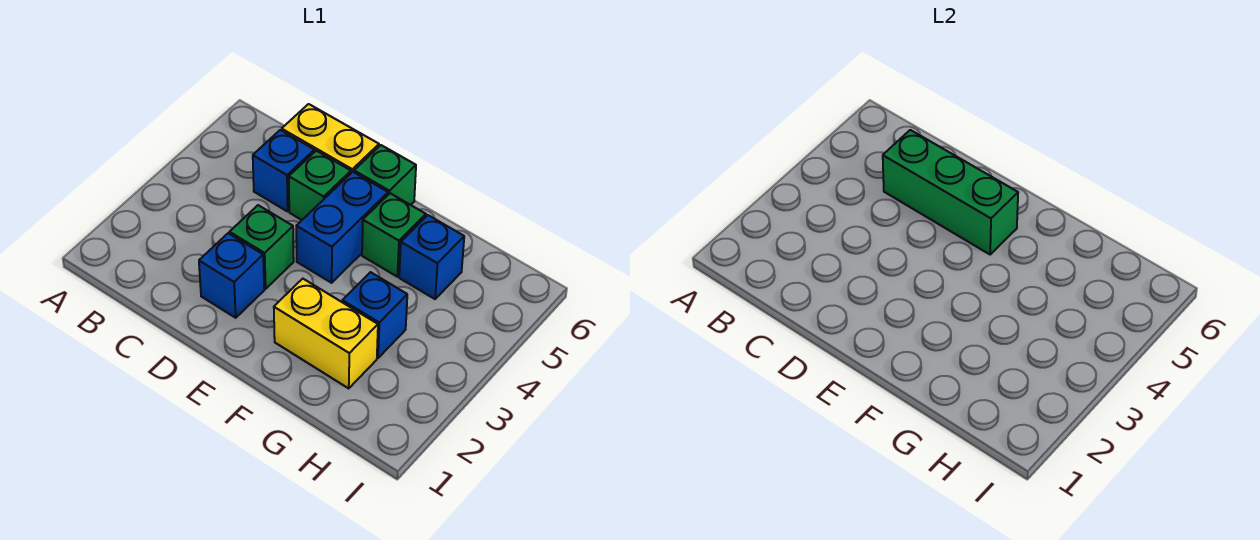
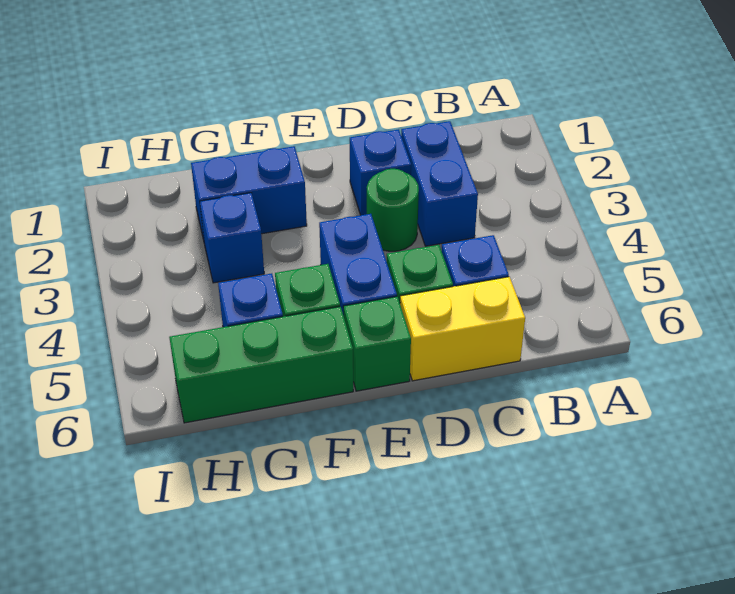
none -> blue brick C2:C3 level 1
green brick C5:E5 level 2 -> green brick F6:H6 level 1
green brick D3 level 1 -> green round brick D3 level 1
yellow brick F2:G2 level 1 -> blue brick F2:G2 level 1

